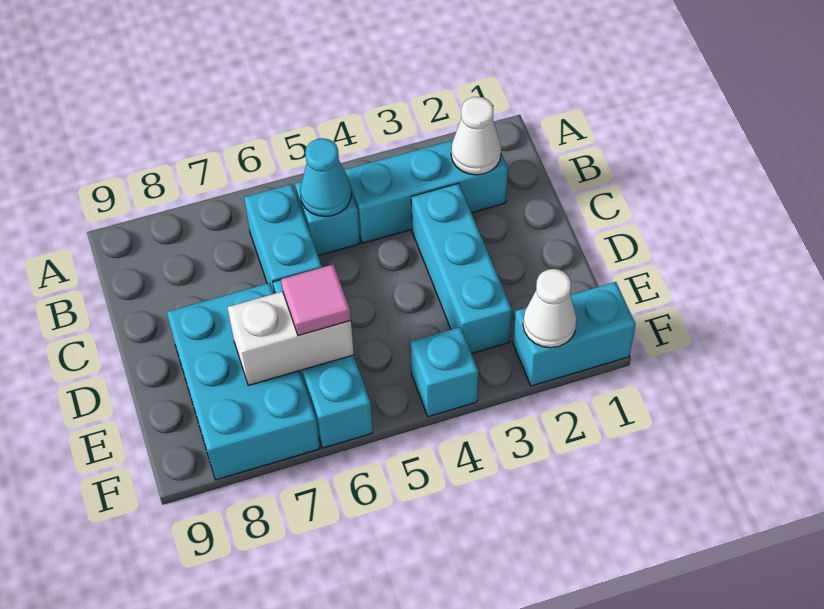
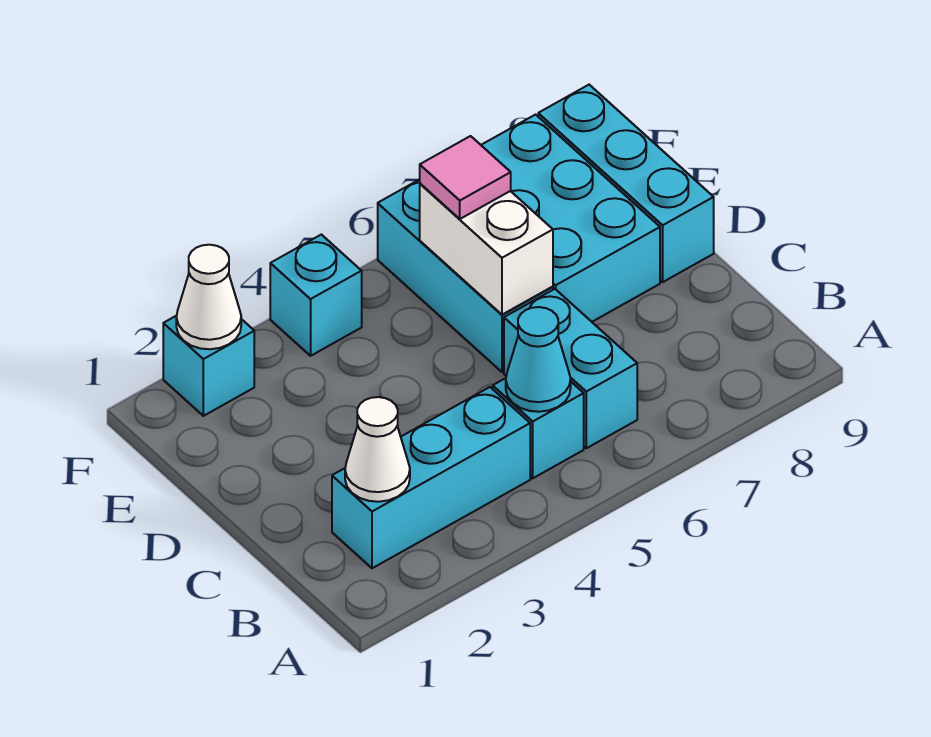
cyan brick C3:E3 level 1 -> cyan brick D9:F9 level 1
white brick E6:E7 level 2 -> white brick D6:E6 level 2
cyan brick F1:F2 level 1 -> cyan brick F2 level 1

